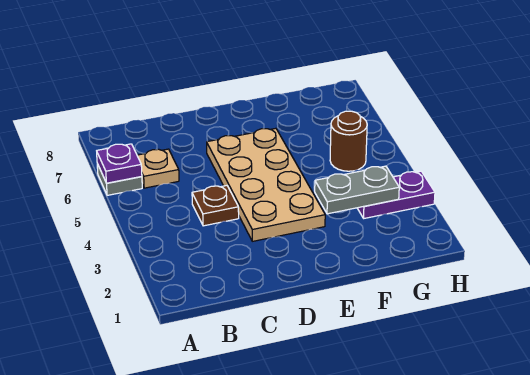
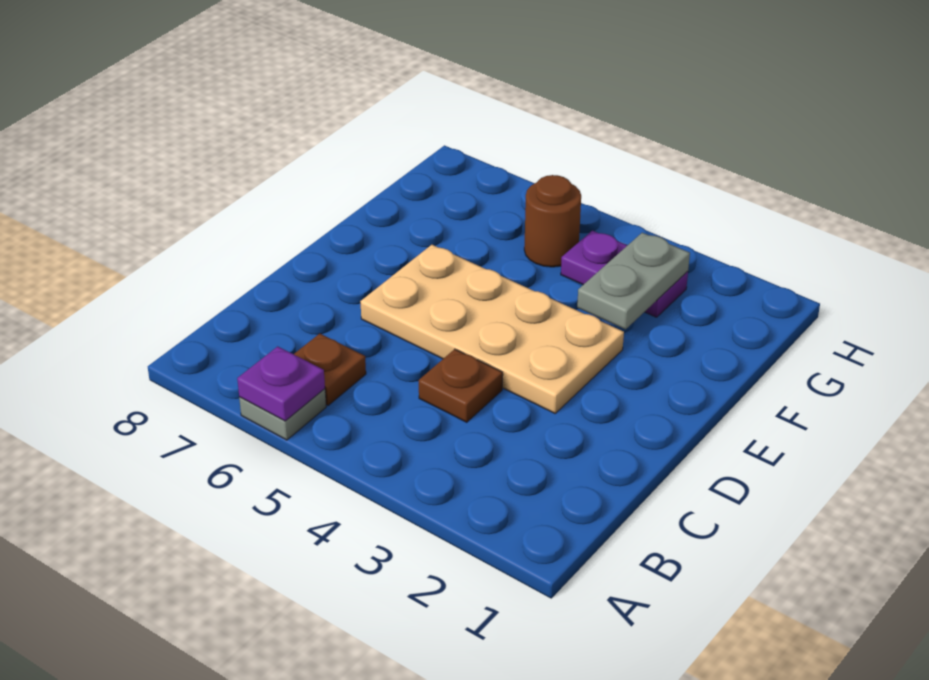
tan plate B6 level 1 -> brown plate B6 level 1
purple plate G3:H3 level 1 -> purple plate G3:G4 level 1

